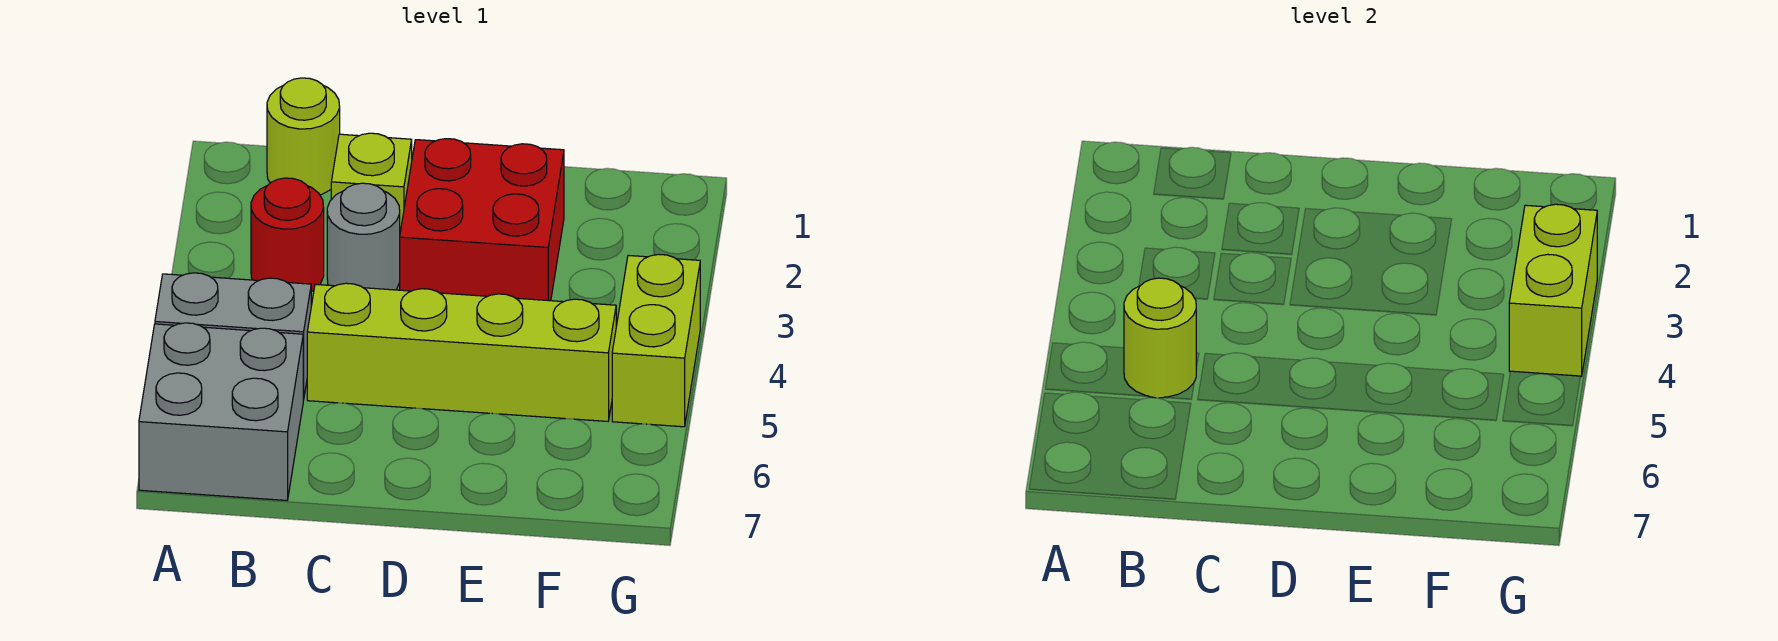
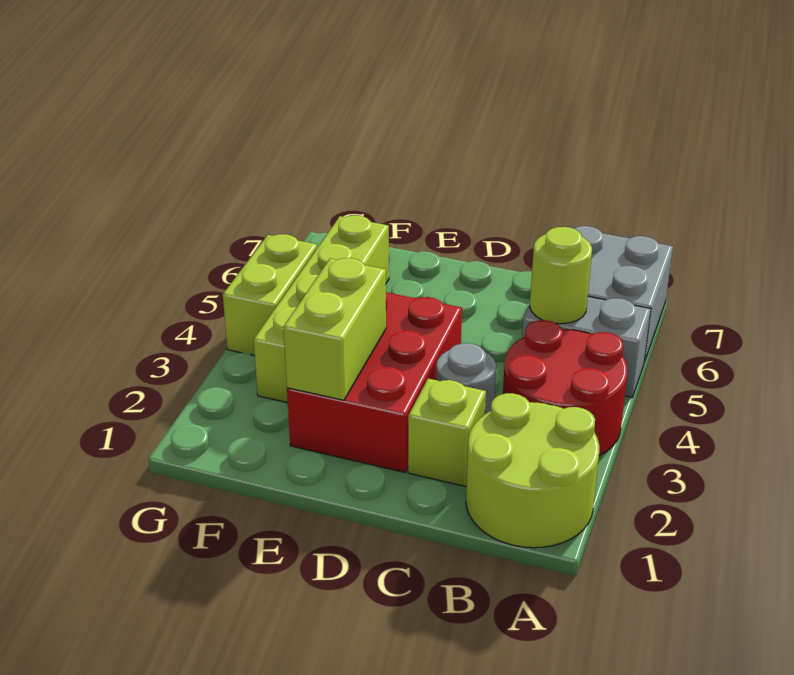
lime round brick B1 level 1 -> lime round brick A1:B2 level 1
red round brick B3 level 1 -> red round brick A3:B4 level 1
lime brick C5:F5 level 1 -> lime brick F3:F6 level 1
red brick D2:E3 level 1 -> red brick D2:E4 level 1
lime brick G3:G4 level 2 -> lime brick E2:E3 level 2

